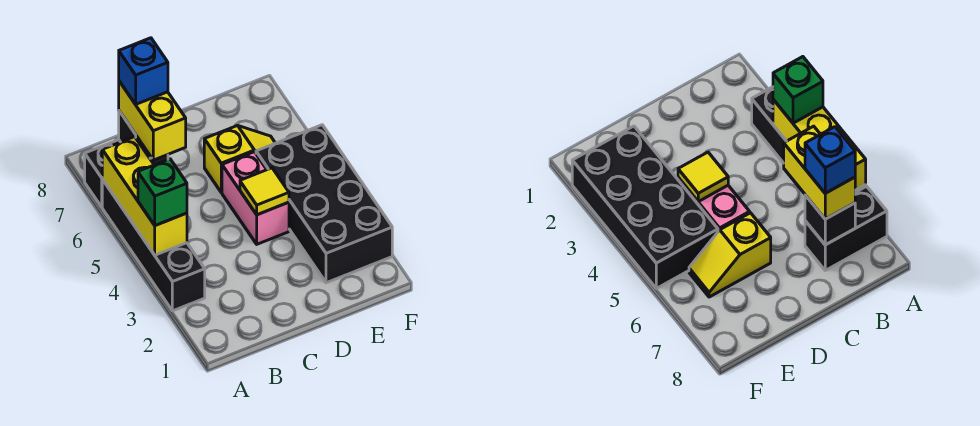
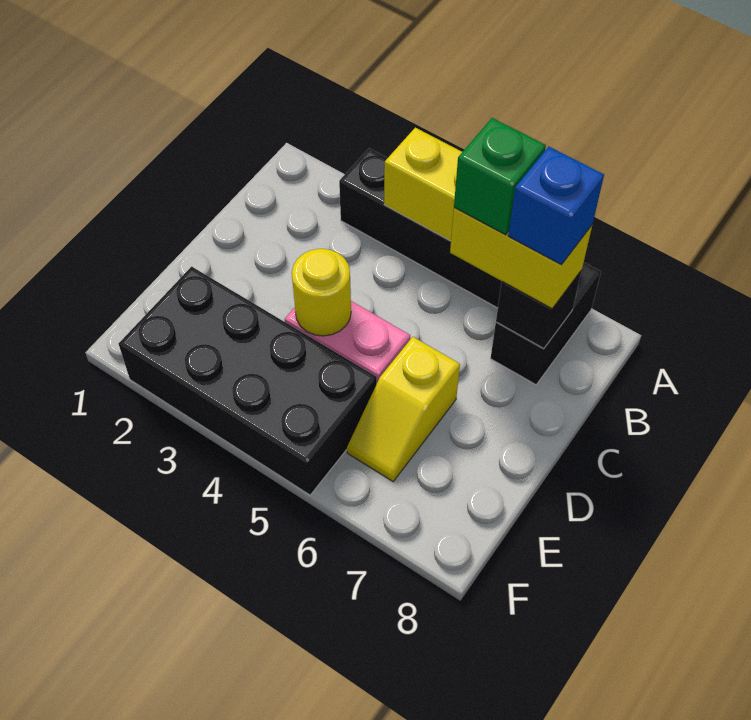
green brick A4 level 3 -> green brick B6 level 4
yellow tile D4 level 2 -> yellow round brick D4 level 2

